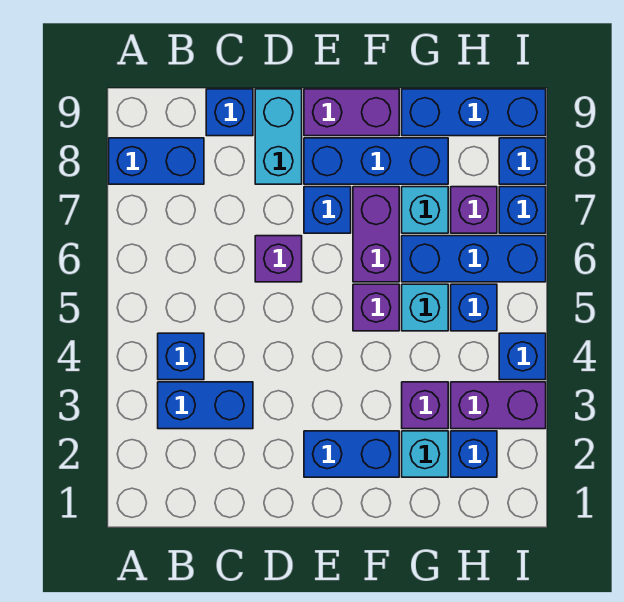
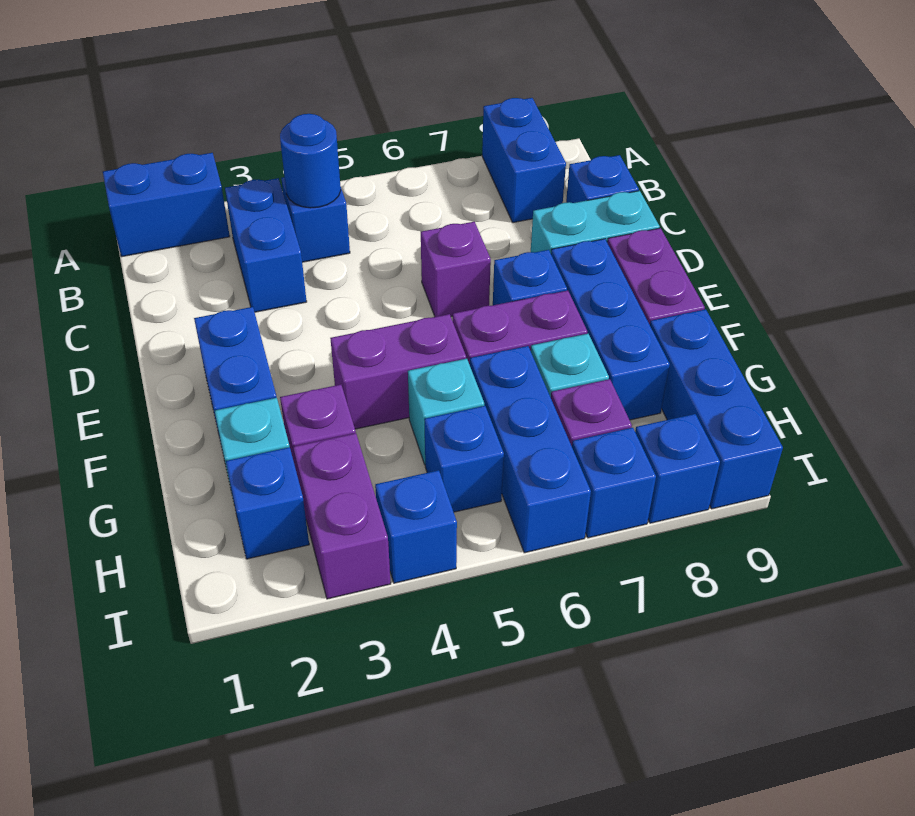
none -> blue brick A1:A2 level 1
none -> blue round brick B4 level 2
purple brick F5 level 1 -> purple brick F4:F5 level 1

